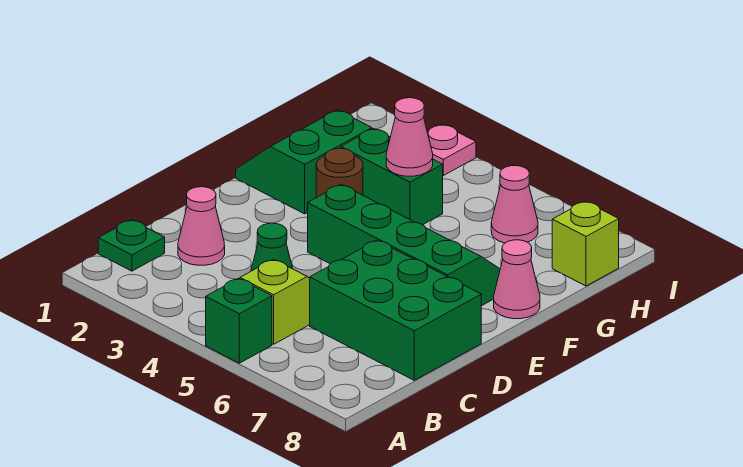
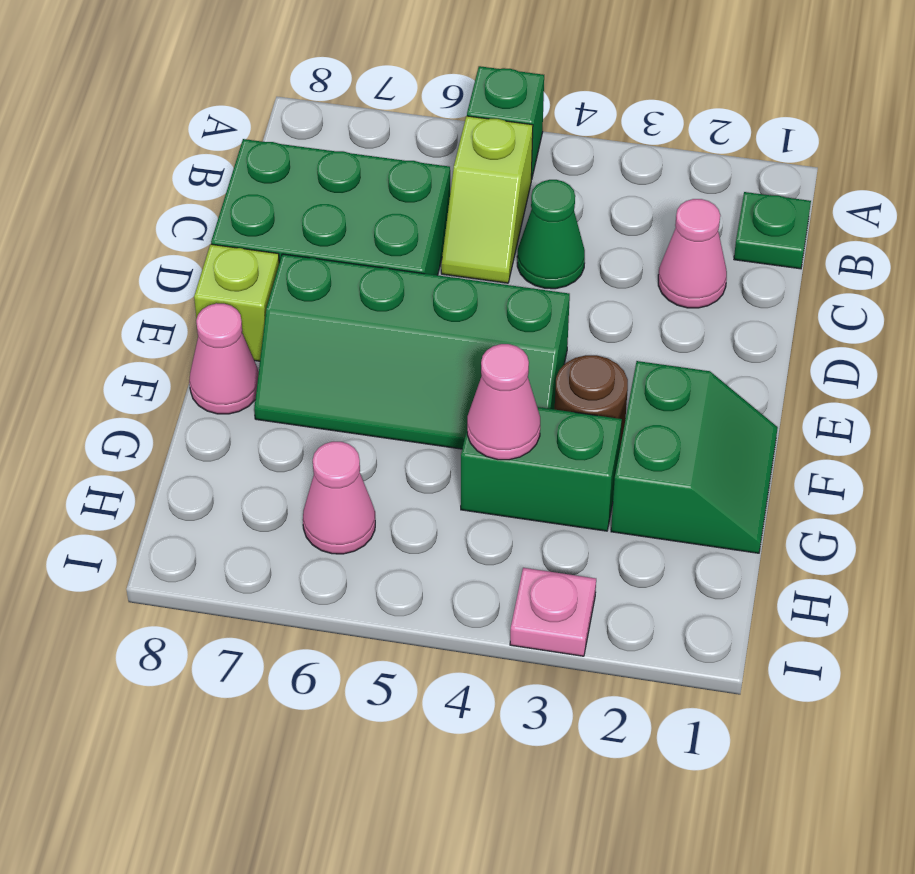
lime brick H8 level 1 -> lime brick E8 level 1

